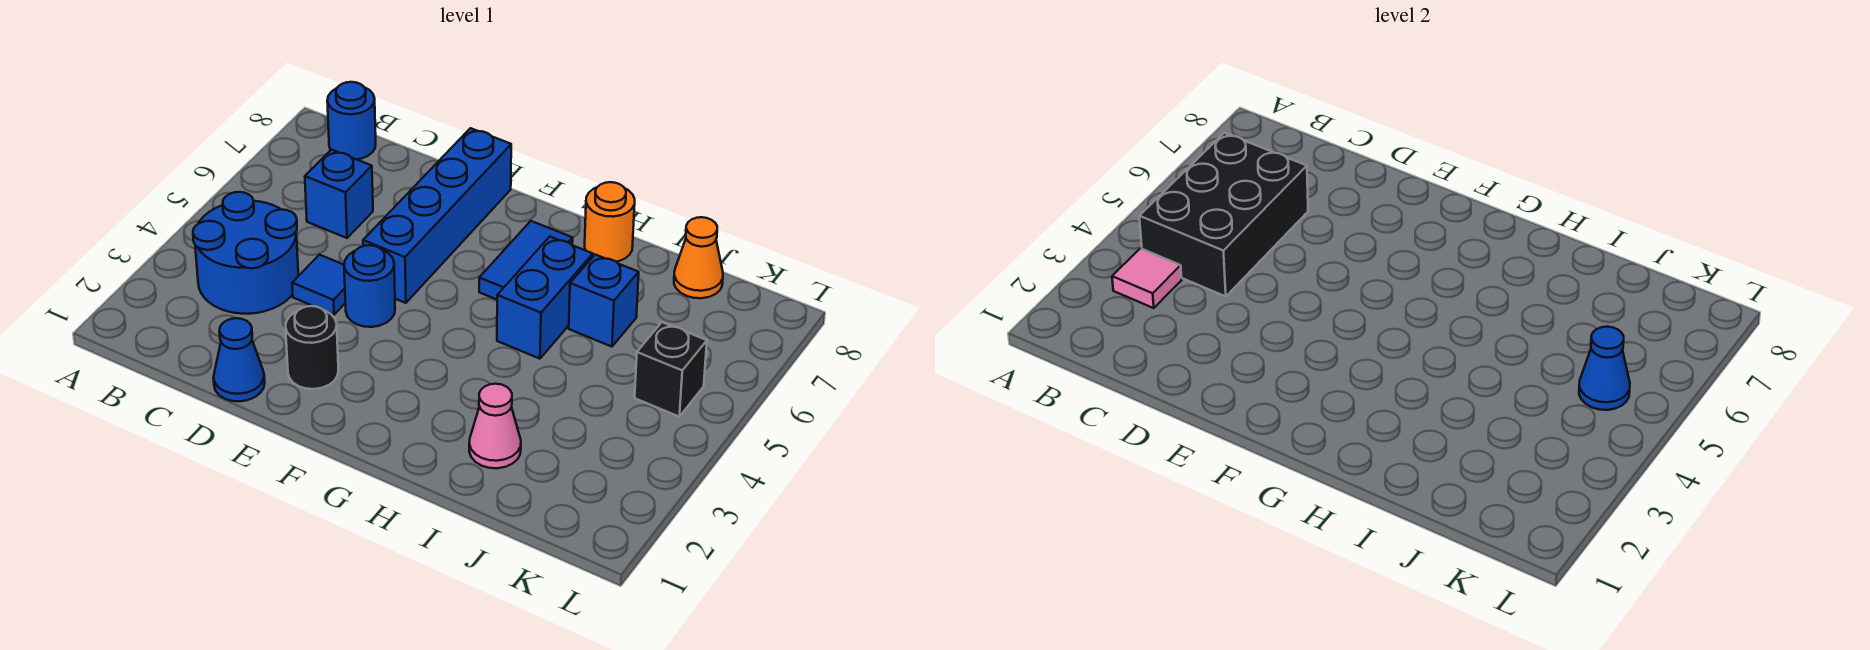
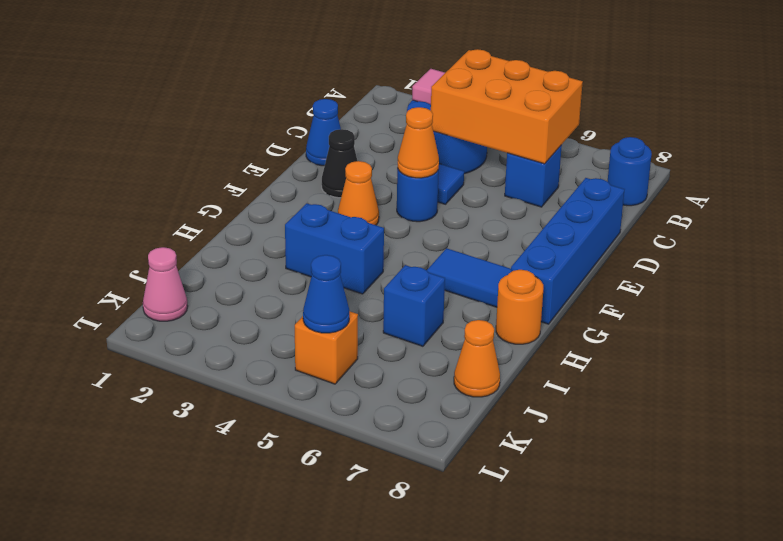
black brick B4:C6 level 2 -> orange brick B4:C6 level 2
black round brick E2 level 1 -> black cone E2 level 1
none -> orange cone E4 level 2
blue brick E5:E8 level 1 -> blue brick D8:G8 level 1
none -> orange cone F3 level 1
blue brick H5:H6 level 1 -> blue brick H3:H4 level 1
pink cone I2 level 1 -> pink cone K1 level 1
black brick K5 level 1 -> orange brick K5 level 1

